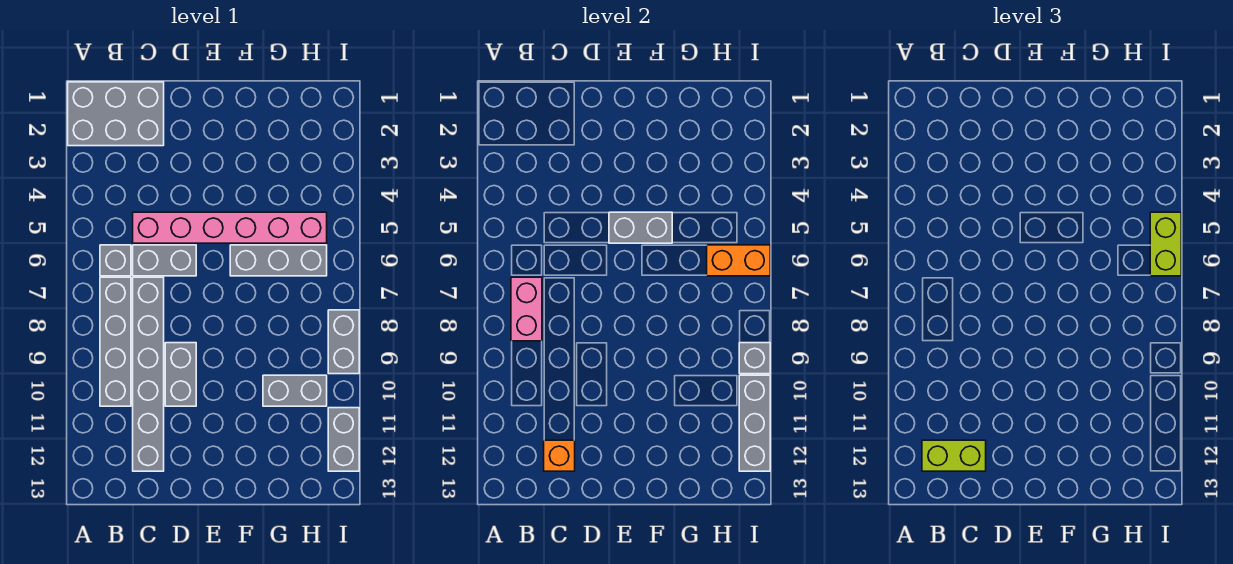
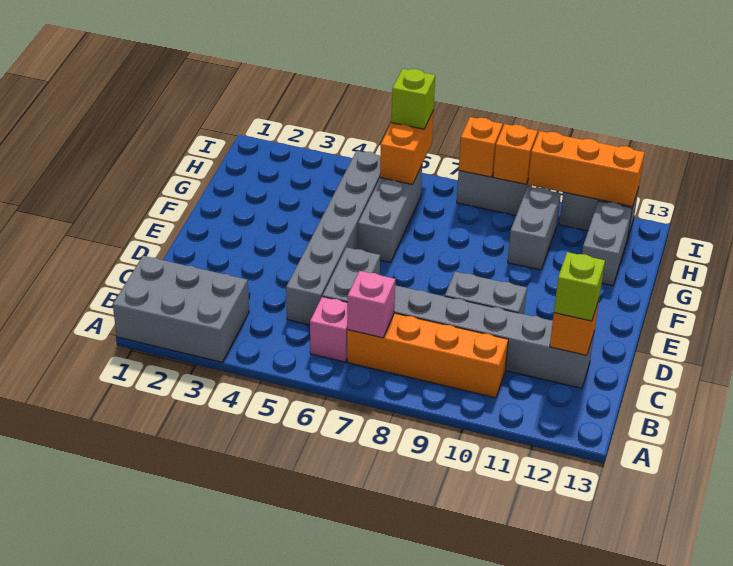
grey brick A1:C2 level 1 -> grey brick A1:B3 level 1
grey brick B6 level 1 -> pink brick B6 level 1
grey brick B7:B10 level 1 -> orange brick B7:B10 level 1
pink brick B7:B8 level 2 -> pink brick B7 level 2
lime brick B12:C12 level 3 -> lime brick C12 level 3
pink brick C5:H5 level 1 -> grey brick C5:H5 level 1
grey brick E5:F5 level 2 -> grey brick G12:H12 level 1
lime brick I5:I6 level 3 -> lime brick I6 level 3
none -> orange brick I8 level 2
grey brick I9 level 2 -> orange brick I9 level 2
grey brick I10:I12 level 2 -> orange brick I10:I12 level 2

